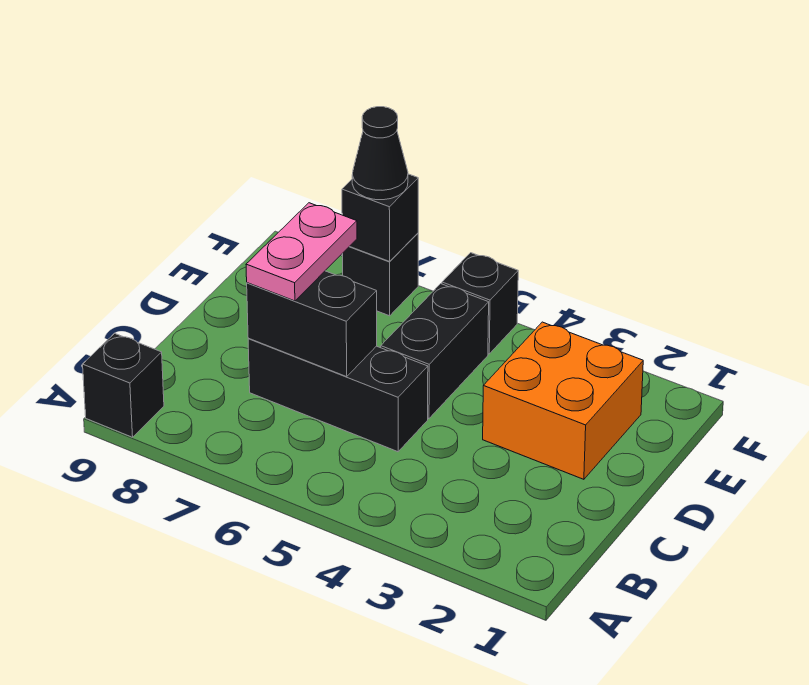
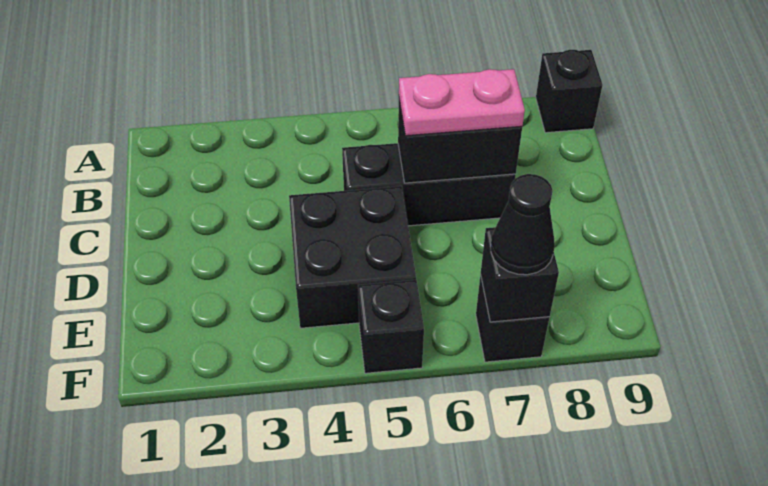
pink plate C7:D7 level 3 -> pink plate C6:C7 level 3
orange brick D2:E3 level 1 -> none
black brick D5:E5 level 1 -> black brick D4:E5 level 1

